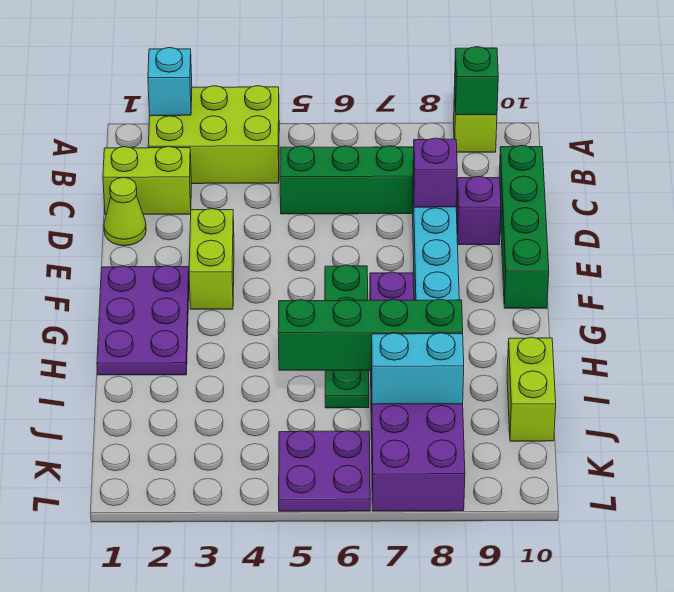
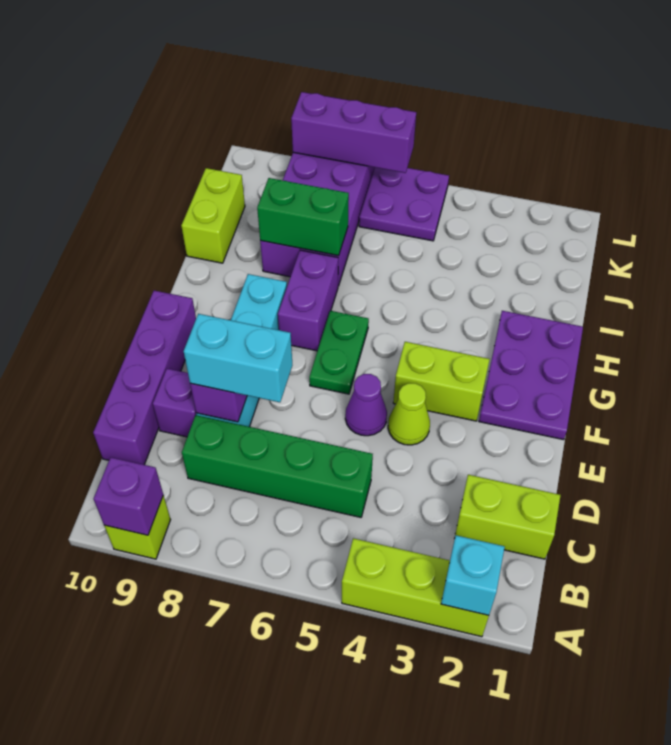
lime brick A2:B4 level 1 -> lime brick A2:A4 level 1
green brick A9 level 2 -> purple brick A9 level 2
green brick C10:F10 level 1 -> purple brick C10:F10 level 1
lime cone D1 level 1 -> lime cone E4 level 1
lime brick E3:F3 level 1 -> lime brick F3:F4 level 1
none -> purple cone E5 level 1
green plate F6:I6 level 1 -> green plate F6:G6 level 1
green brick I5:I8 level 2 -> green brick I7:I8 level 2
cyan brick J7:J8 level 2 -> cyan brick D7:D8 level 3
none -> purple brick L6:L8 level 2

